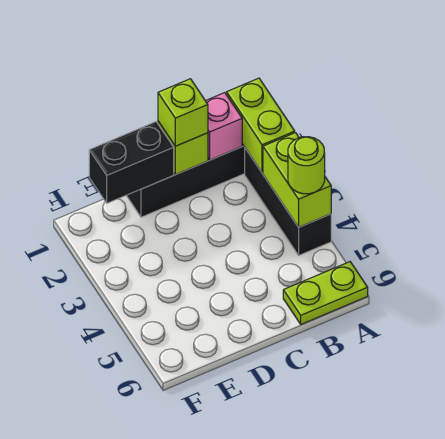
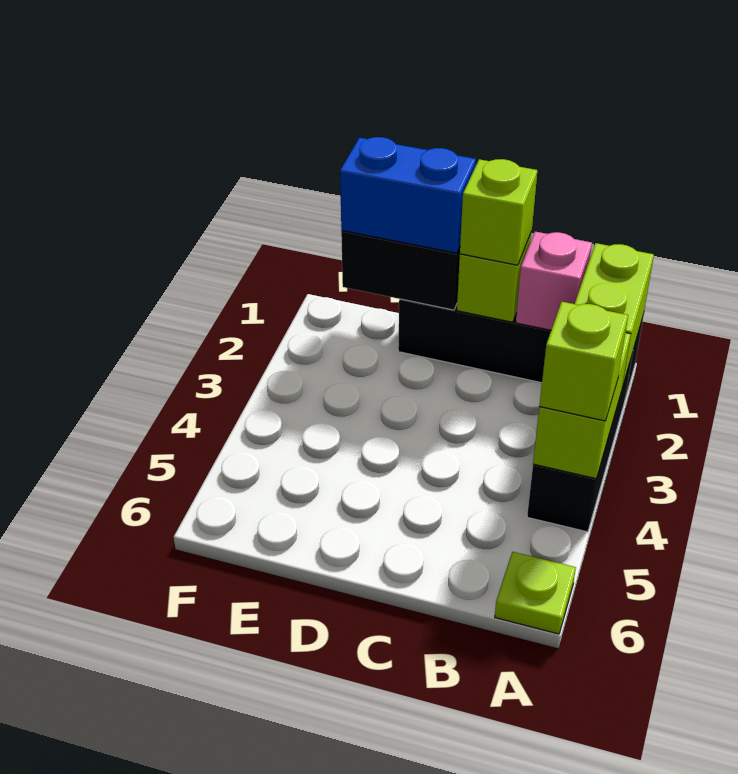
lime round brick A4 level 3 -> lime brick A4 level 3
lime plate A6:B6 level 1 -> lime plate A6 level 1
none -> blue brick D1:E1 level 3

